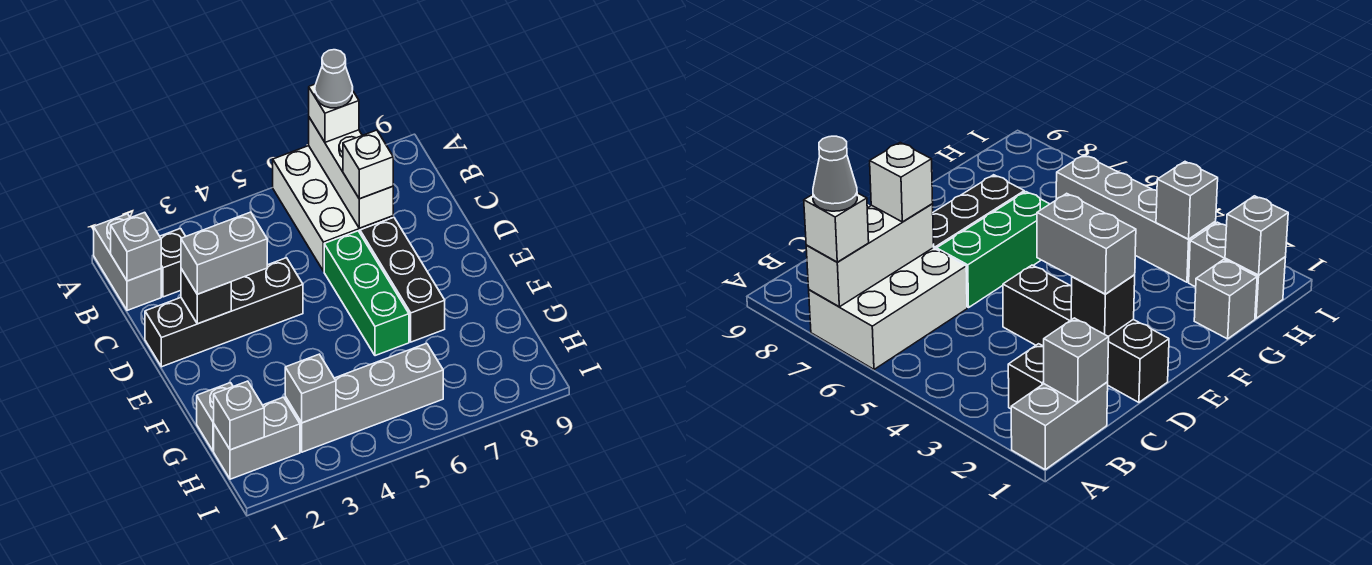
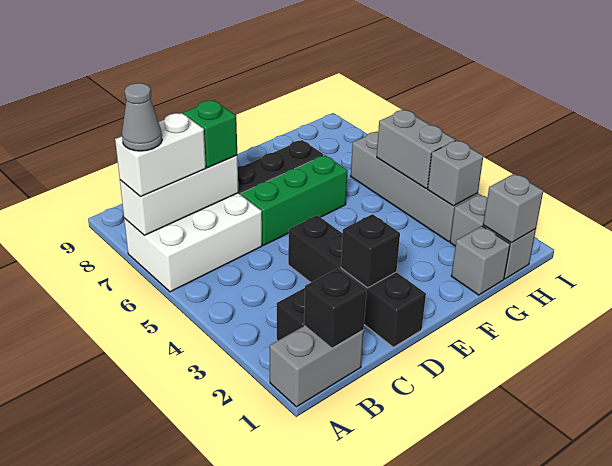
white brick A7 level 3 -> white brick A7:B7 level 3
grey brick B1 level 2 -> black brick B1 level 2
white brick C7 level 3 -> green brick C7 level 3
grey brick D2:D3 level 3 -> grey brick H4:H5 level 2

